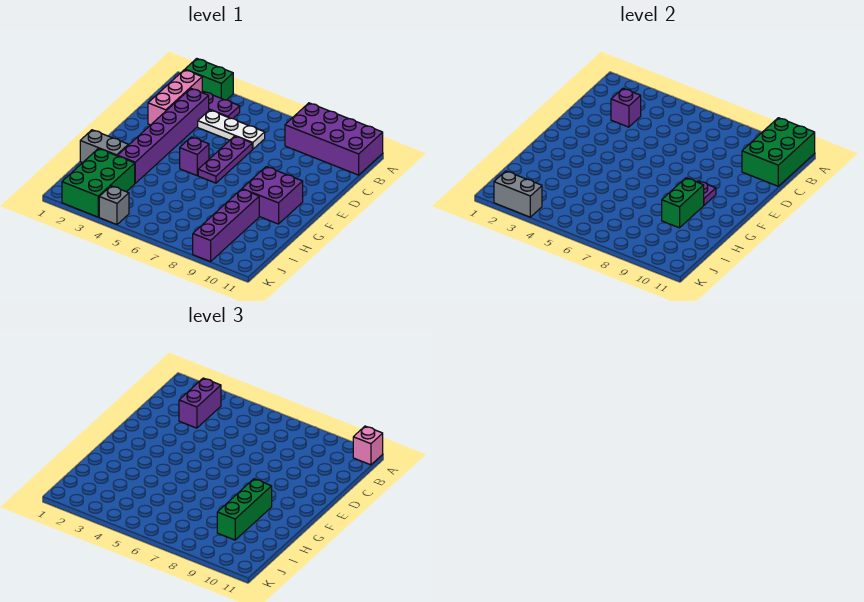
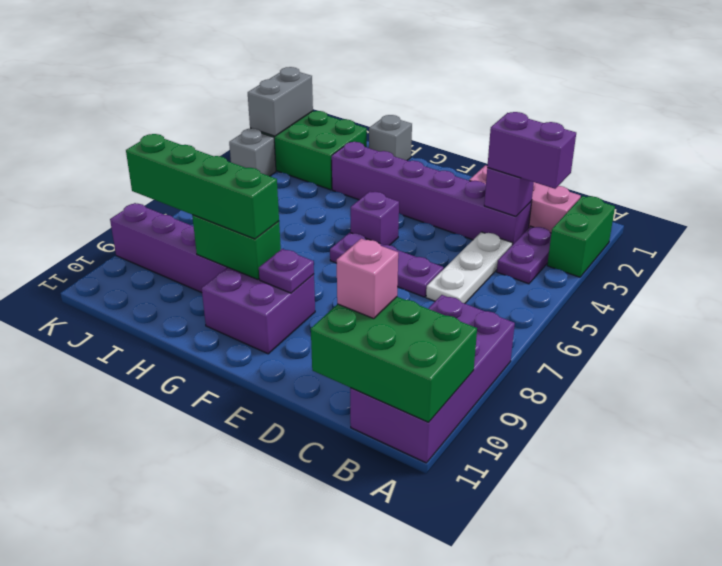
pink brick A11 level 3 -> pink brick C10 level 3
green brick G9:I9 level 3 -> green brick G9:J9 level 3
grey brick H1:H2 level 1 -> grey brick H1 level 1

